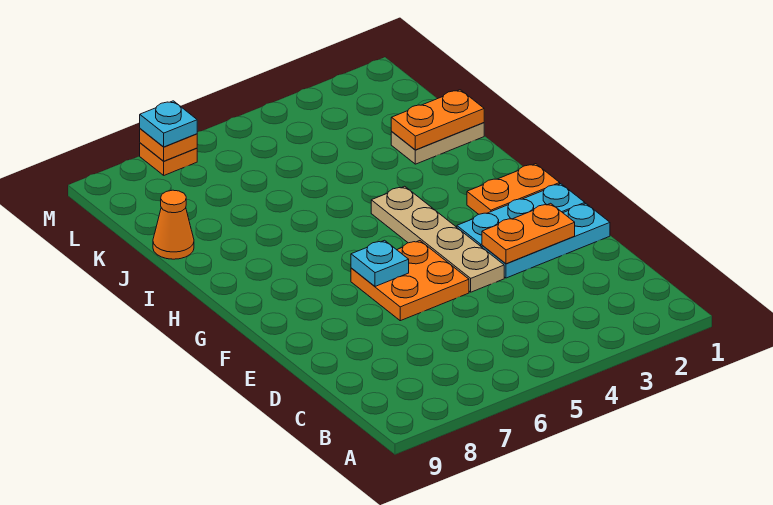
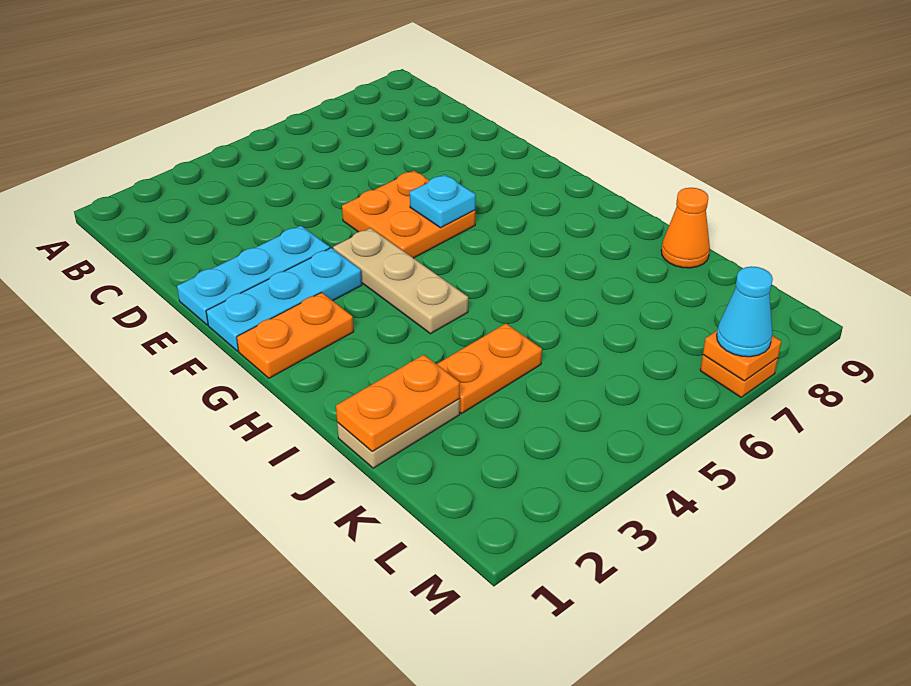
orange plate E2:E3 level 2 -> orange plate J3:J4 level 1
tan plate E4:H4 level 1 -> tan plate F4:H4 level 1
cyan plate M7 level 3 -> cyan cone M7 level 3

